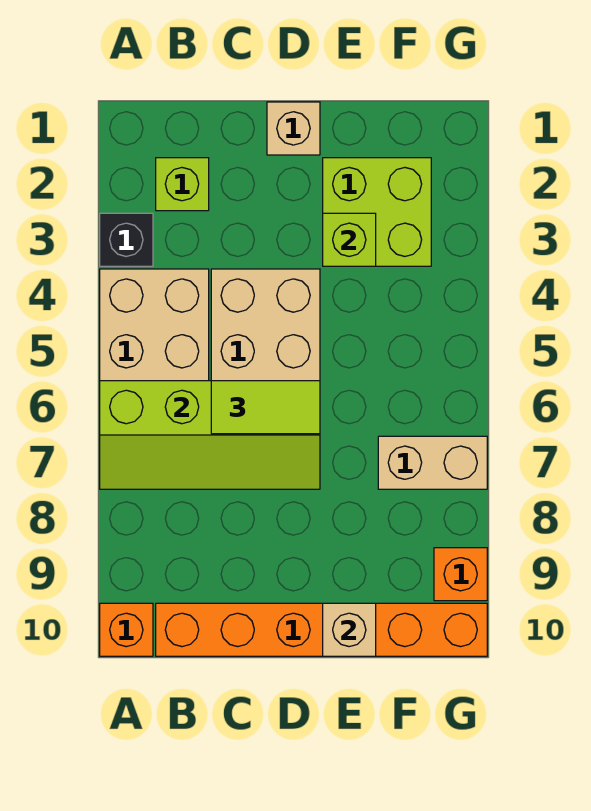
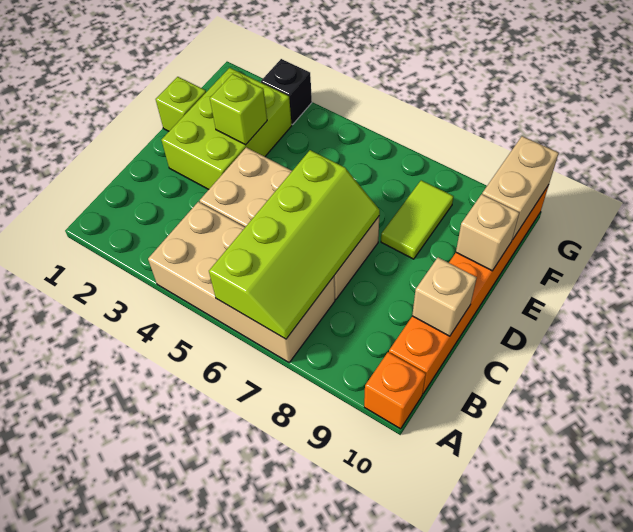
black brick A3 level 1 -> black brick G3 level 1
lime brick B2 level 1 -> lime brick E1 level 1
lime tile C6:D6 level 3 -> lime tile E8:F8 level 1
tan brick D1 level 1 -> tan brick C10 level 2
lime brick E2:F3 level 1 -> lime brick D2:F3 level 1
tan brick F7:G7 level 1 -> tan brick F10:G10 level 2
orange brick G9 level 1 -> none

